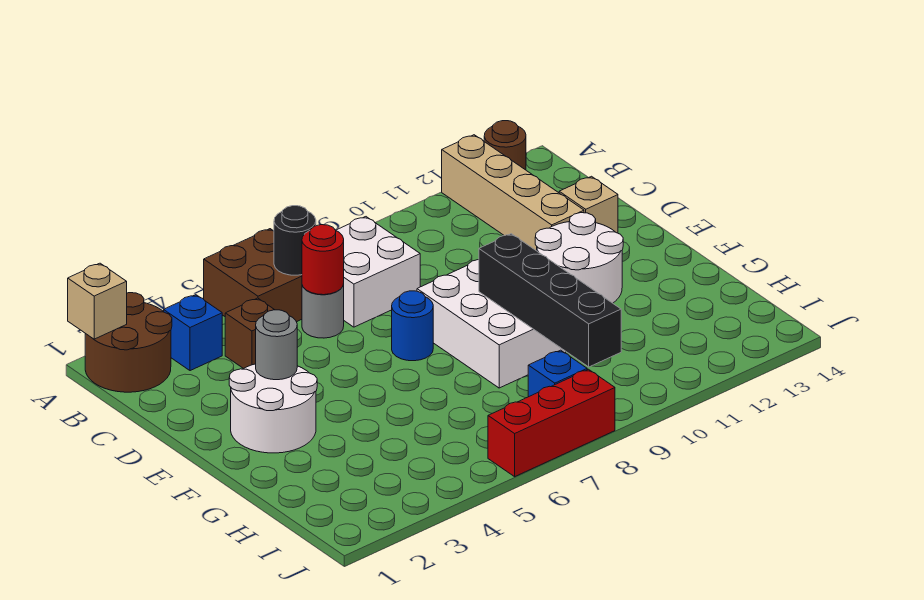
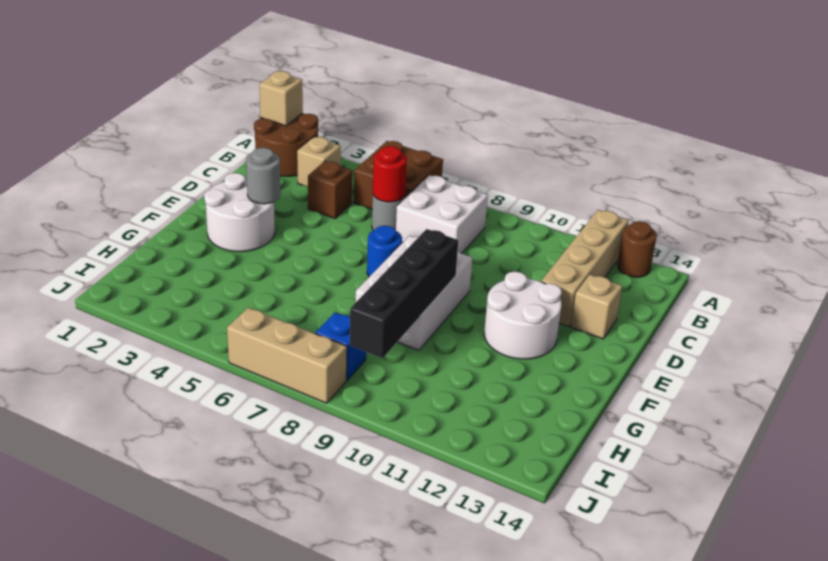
blue brick B3 level 1 -> tan brick B3 level 1
black round brick B6 level 2 -> none
red brick J6:J8 level 1 -> tan brick J6:J8 level 1

